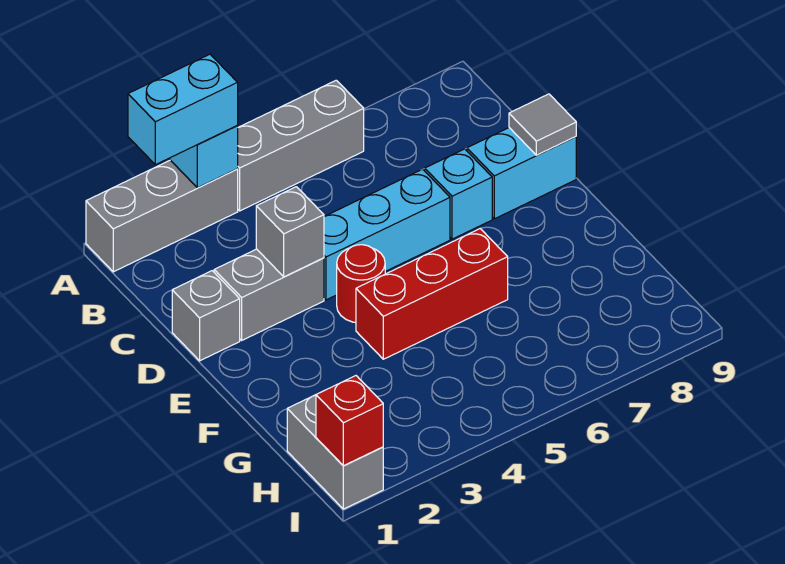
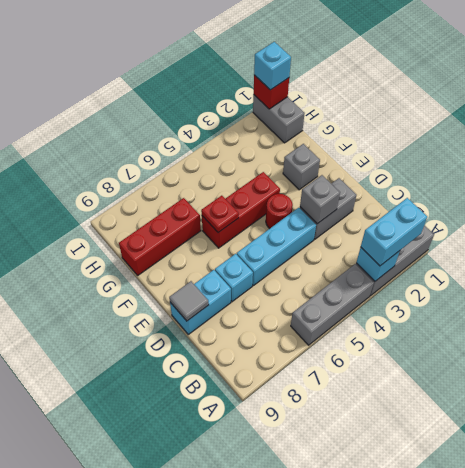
grey brick D1 level 1 -> grey brick F2 level 1
none -> red plate F6 level 2
none -> red brick G7:G9 level 1
none -> cyan brick I1 level 3

